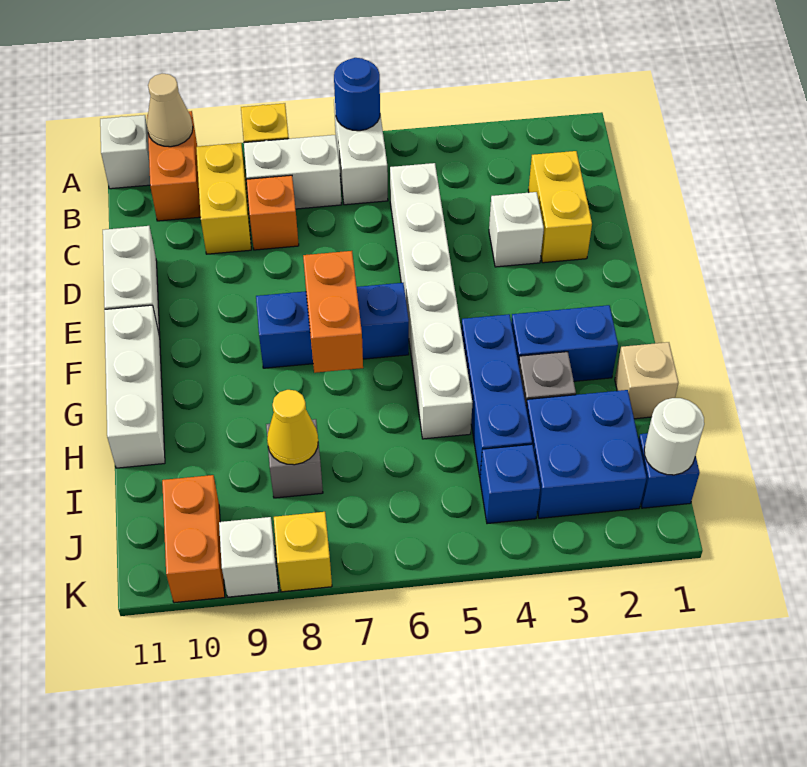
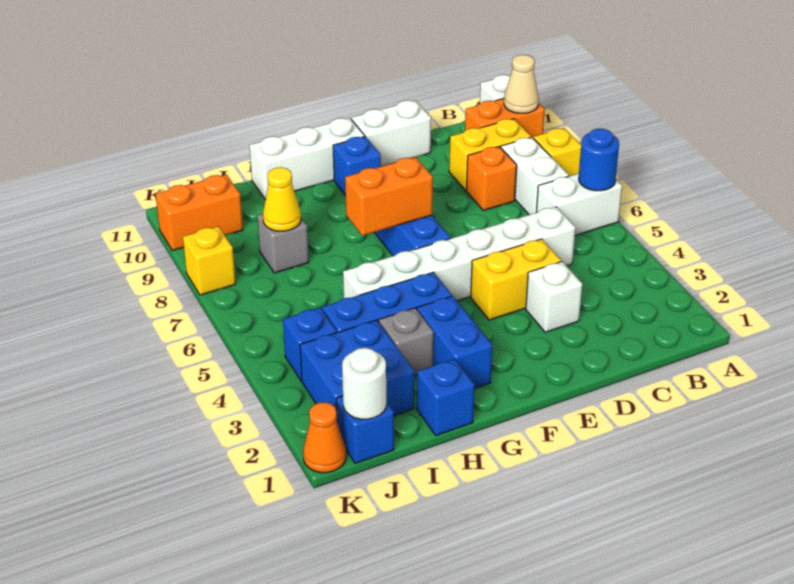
yellow brick C2:D2 level 1 -> yellow brick D4:E4 level 1
none -> blue brick F10 level 1
tan brick H1 level 1 -> blue brick H1 level 1
none -> orange cone K1 level 1
white brick K9 level 1 -> none

